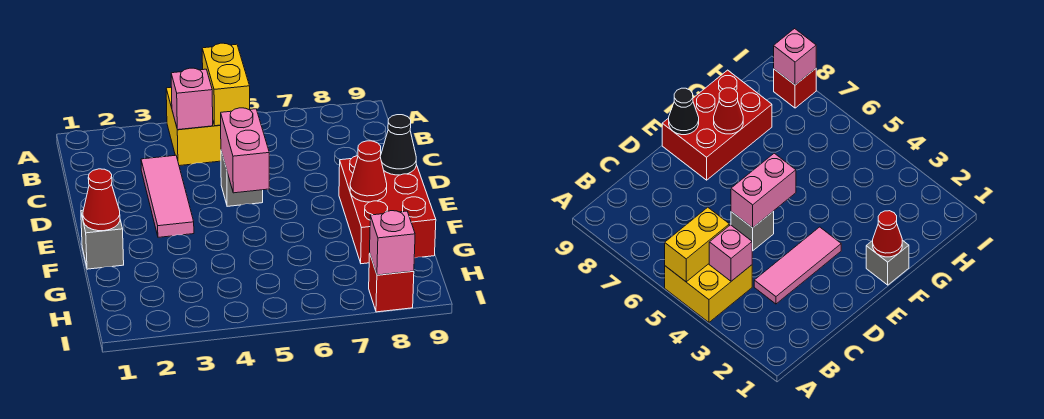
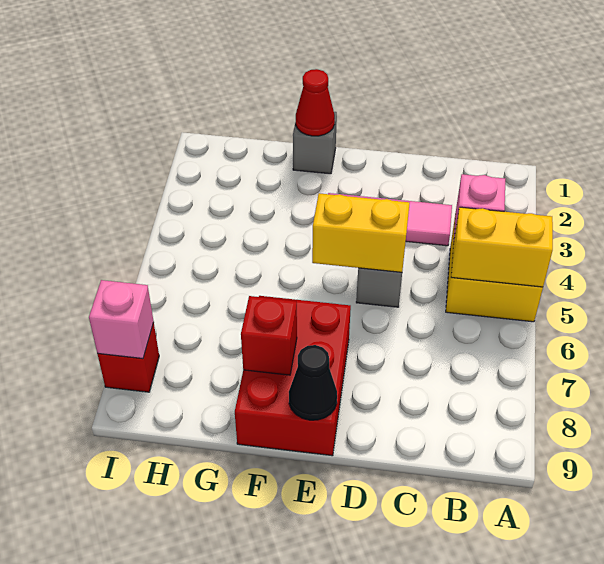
pink brick D5:E5 level 2 -> yellow brick D5:E5 level 2
red brick E8:G9 level 1 -> red brick E7:F9 level 1
red cone F8 level 2 -> red brick F8 level 2

